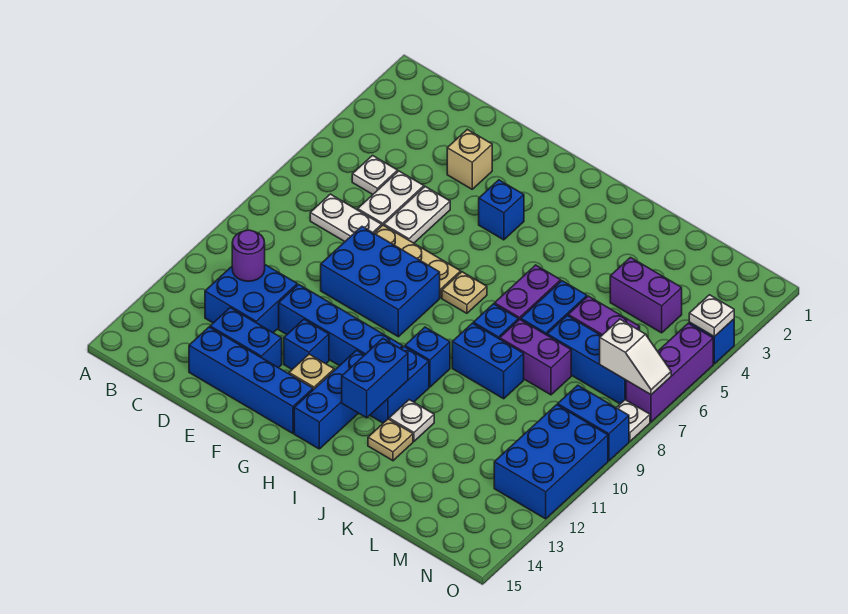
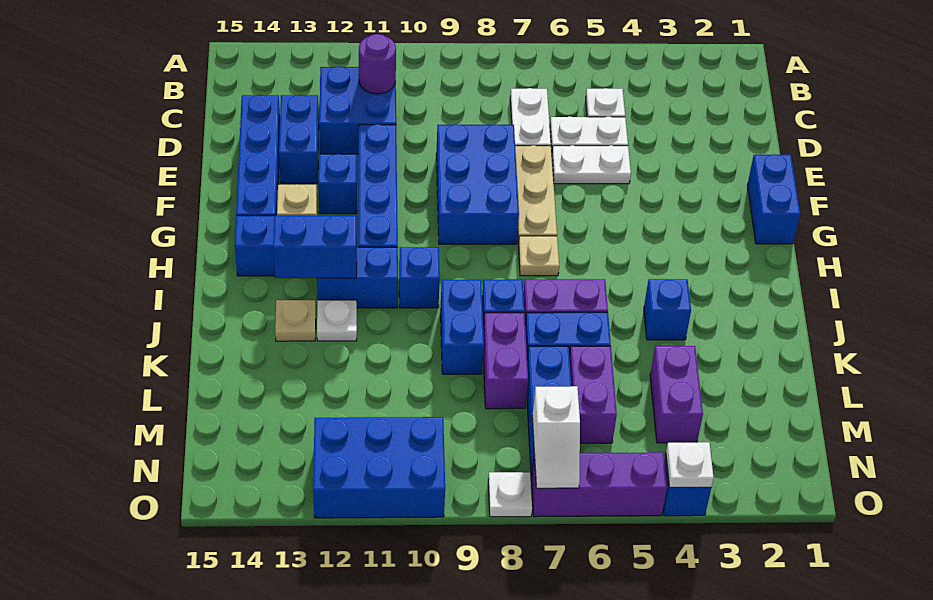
tan brick E3 level 1 -> none
blue brick G4 level 1 -> blue brick J4 level 1
blue brick N9:O9 level 1 -> blue brick F1:G1 level 1

